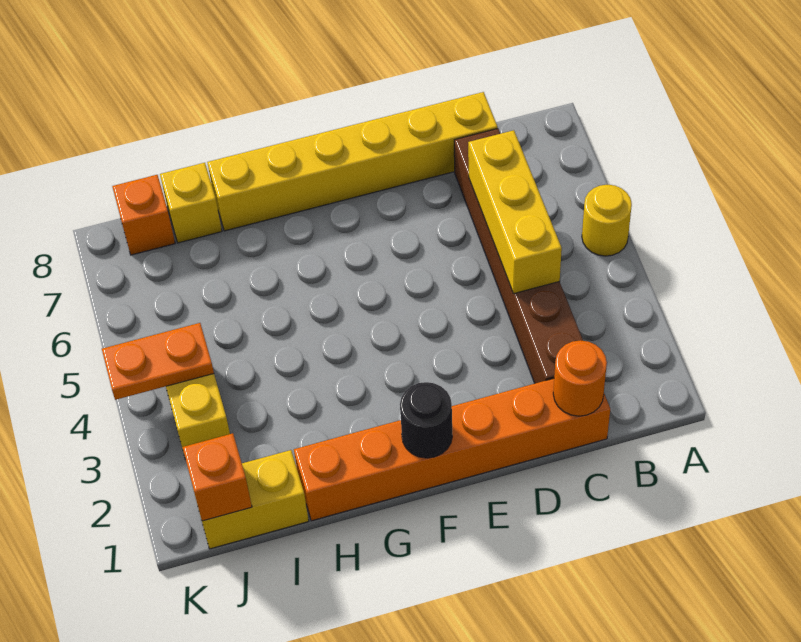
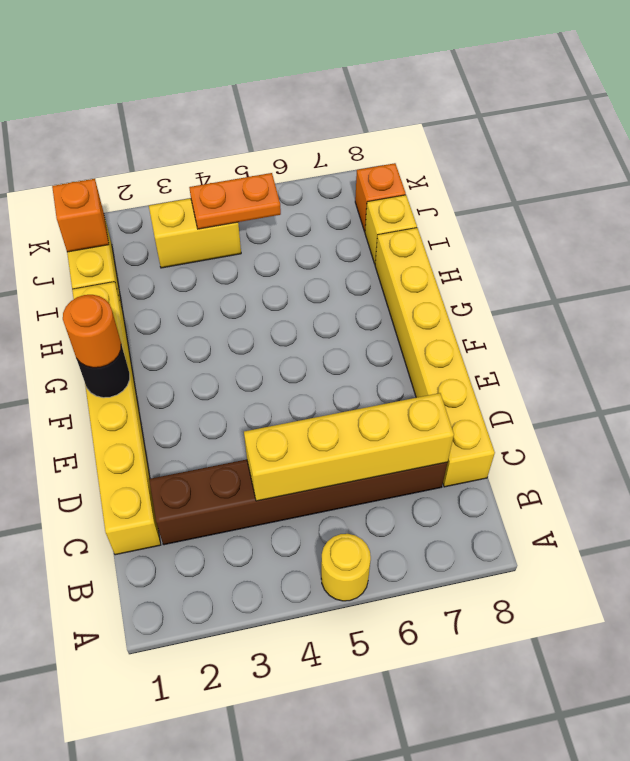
orange brick C1:H1 level 1 -> yellow brick C1:H1 level 1
orange round brick C1 level 2 -> orange round brick F1 level 3
yellow brick C4:C6 level 2 -> yellow brick C4:C7 level 2
orange plate J4:K4 level 2 -> orange plate J4:J5 level 2

